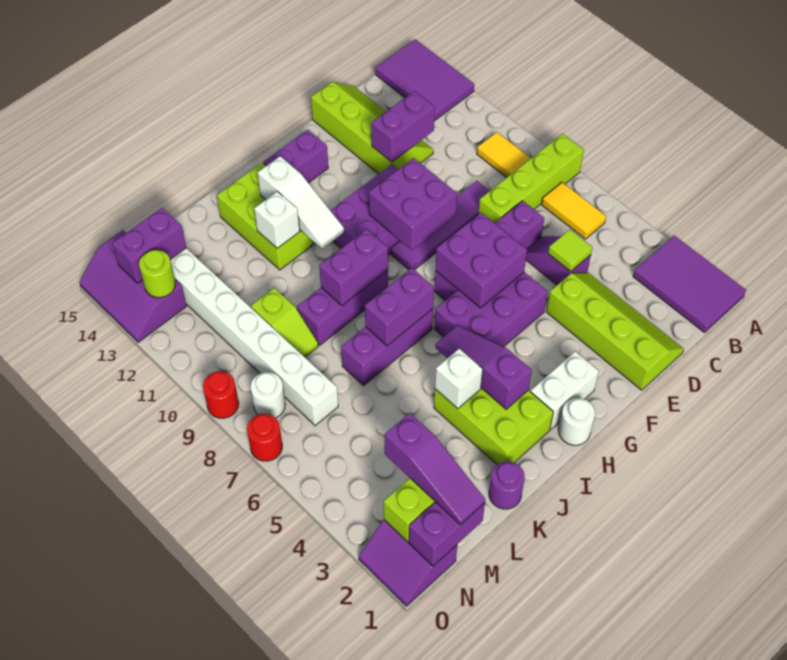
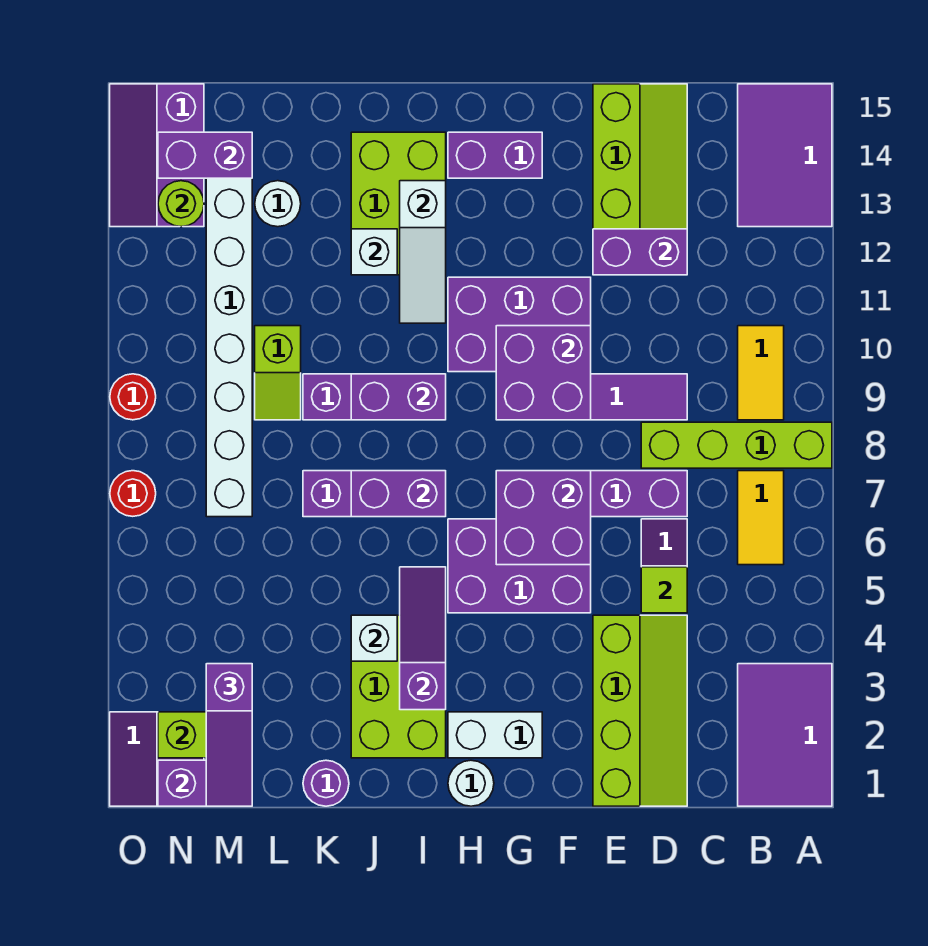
white round brick N8 level 1 -> white round brick L13 level 1

